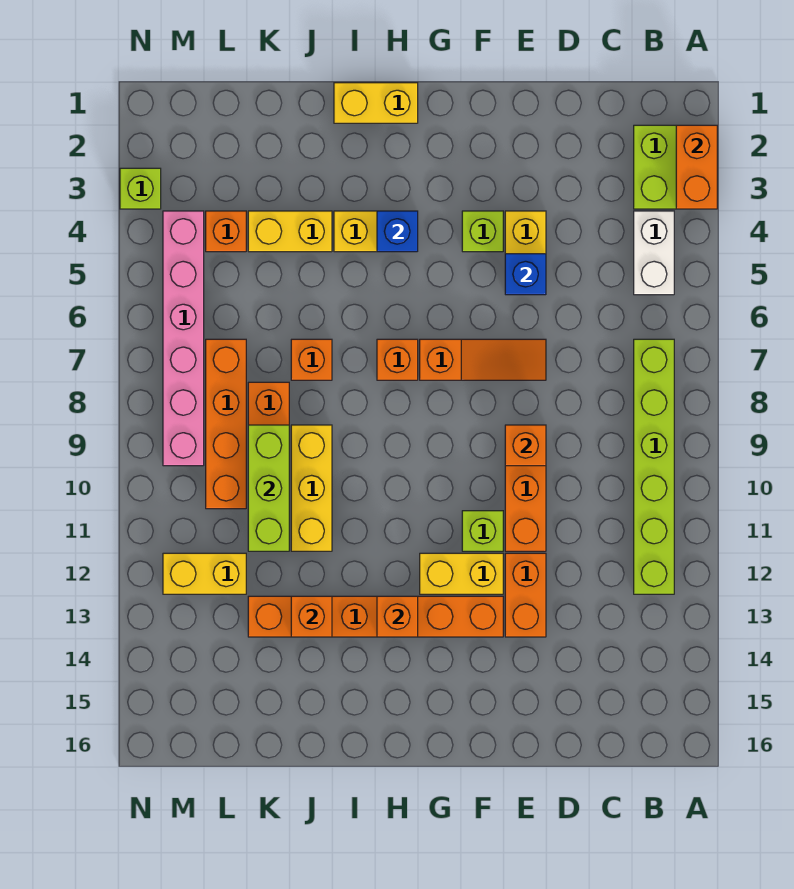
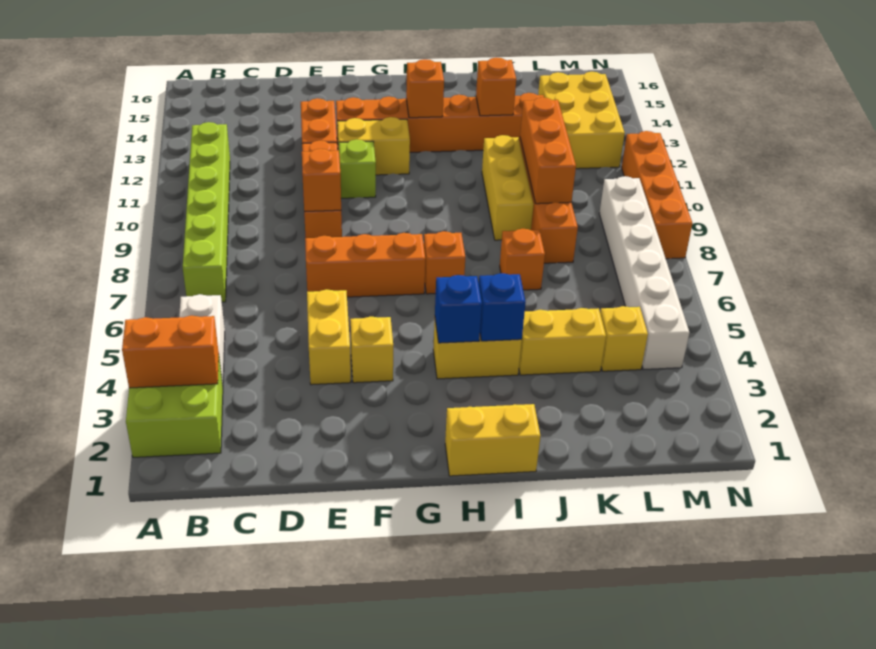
orange brick A2:A3 level 2 -> orange brick A3:B3 level 2
blue brick E5 level 2 -> blue brick I4 level 2
orange slope E7:G7 level 1 top G -> orange brick E7:G7 level 1
lime brick F4 level 1 -> yellow brick F4 level 1
lime brick K9:K11 level 2 -> orange brick K9:K11 level 2
orange brick L4 level 1 -> yellow brick L4 level 1
orange brick L7:L10 level 1 -> orange brick N8:N11 level 1
yellow brick L12:M12 level 1 -> yellow brick L12:M14 level 1
pink brick M4:M9 level 1 -> white brick M4:M9 level 1
lime brick N3 level 1 -> none

